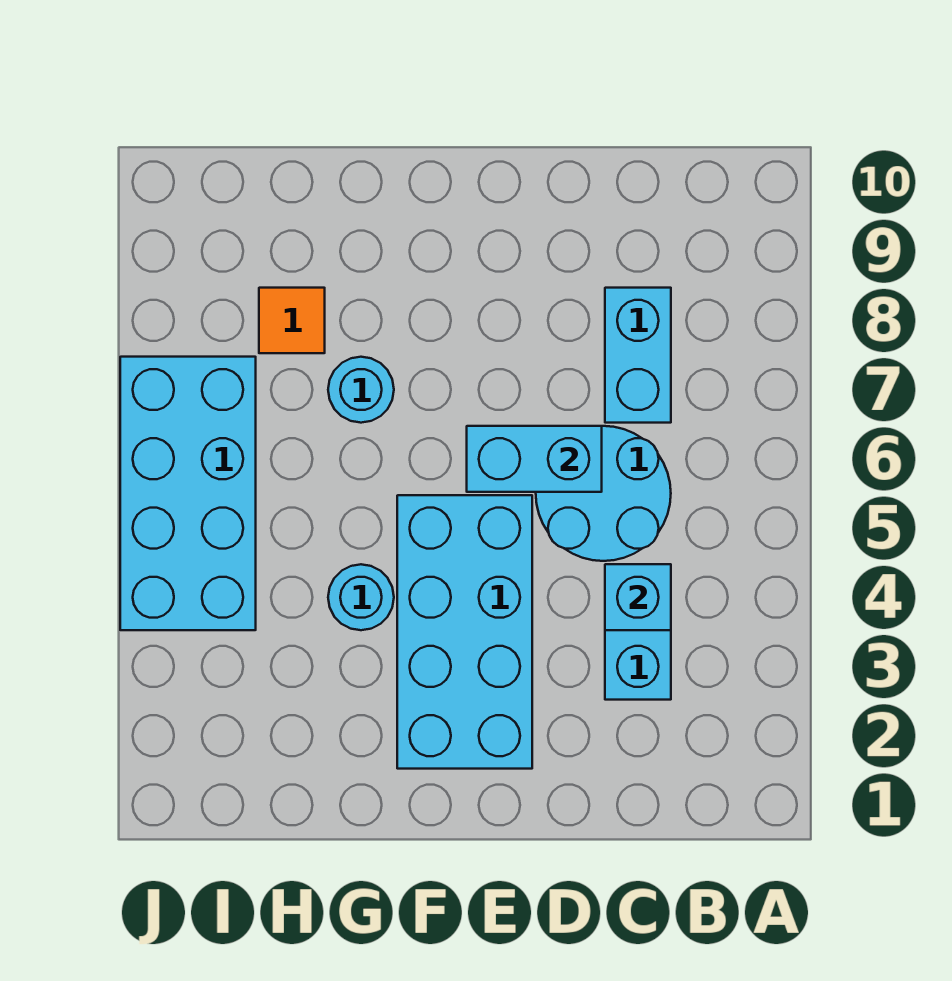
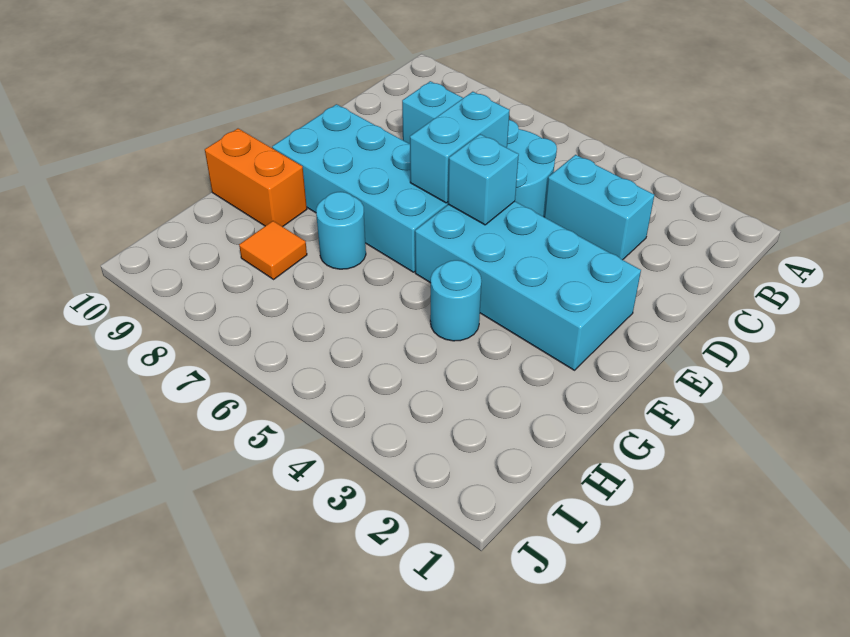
cyan brick C4 level 2 -> cyan brick E5 level 2
none -> orange brick G9:G10 level 1
cyan brick I4:J7 level 1 -> cyan brick E6:F9 level 1

